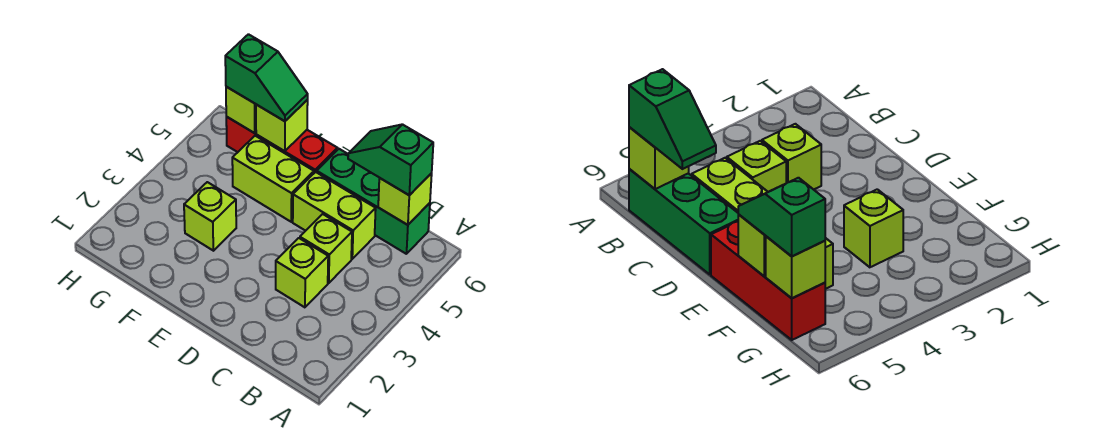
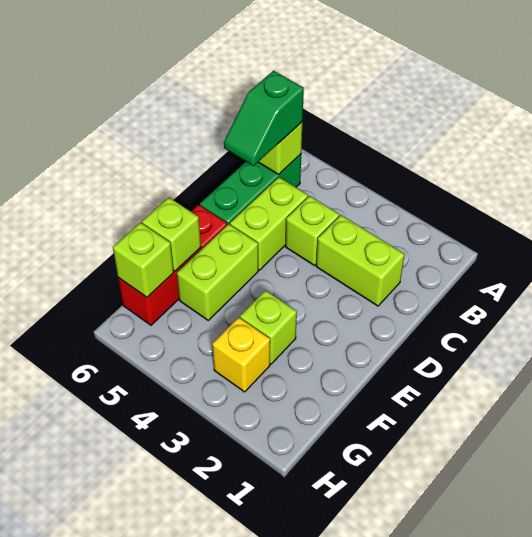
lime brick C3 level 1 -> lime brick C2:C3 level 1
green slope F6:G6 level 3 top G -> none
none -> yellow brick G3 level 1

